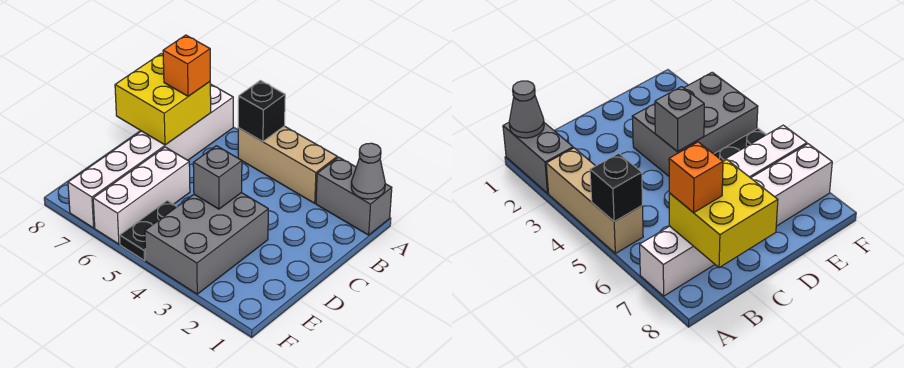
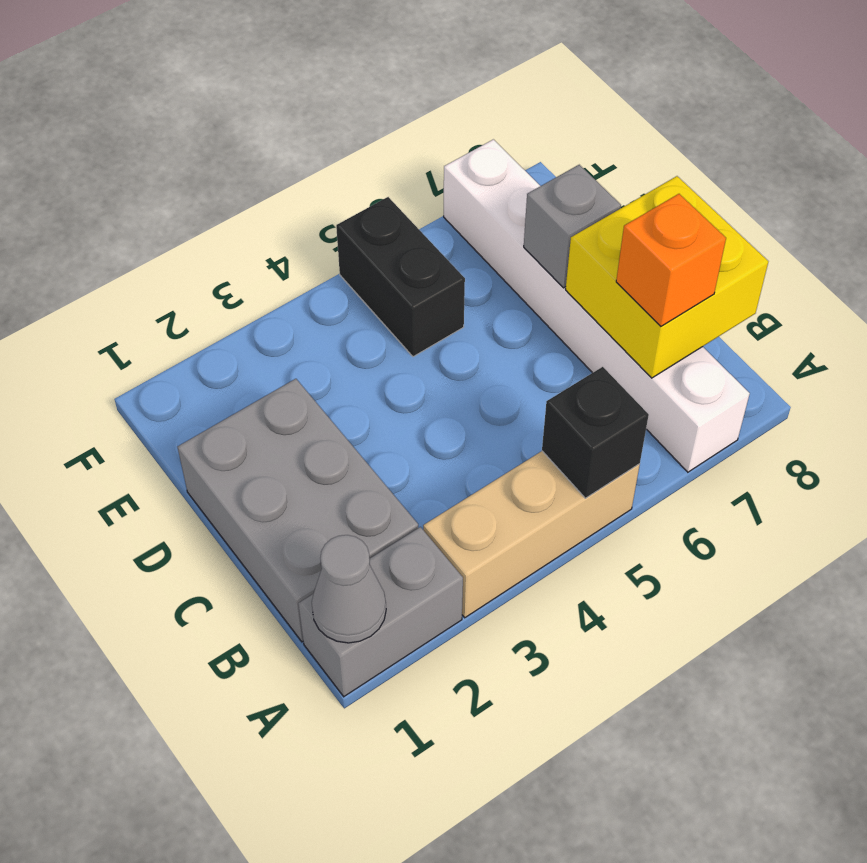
grey brick D3:F4 level 1 -> grey brick B1:D2 level 1
grey brick D4 level 2 -> grey brick D7 level 2
white brick D6:F6 level 1 -> none
black plate E5:F5 level 1 -> black brick E5:F5 level 1

